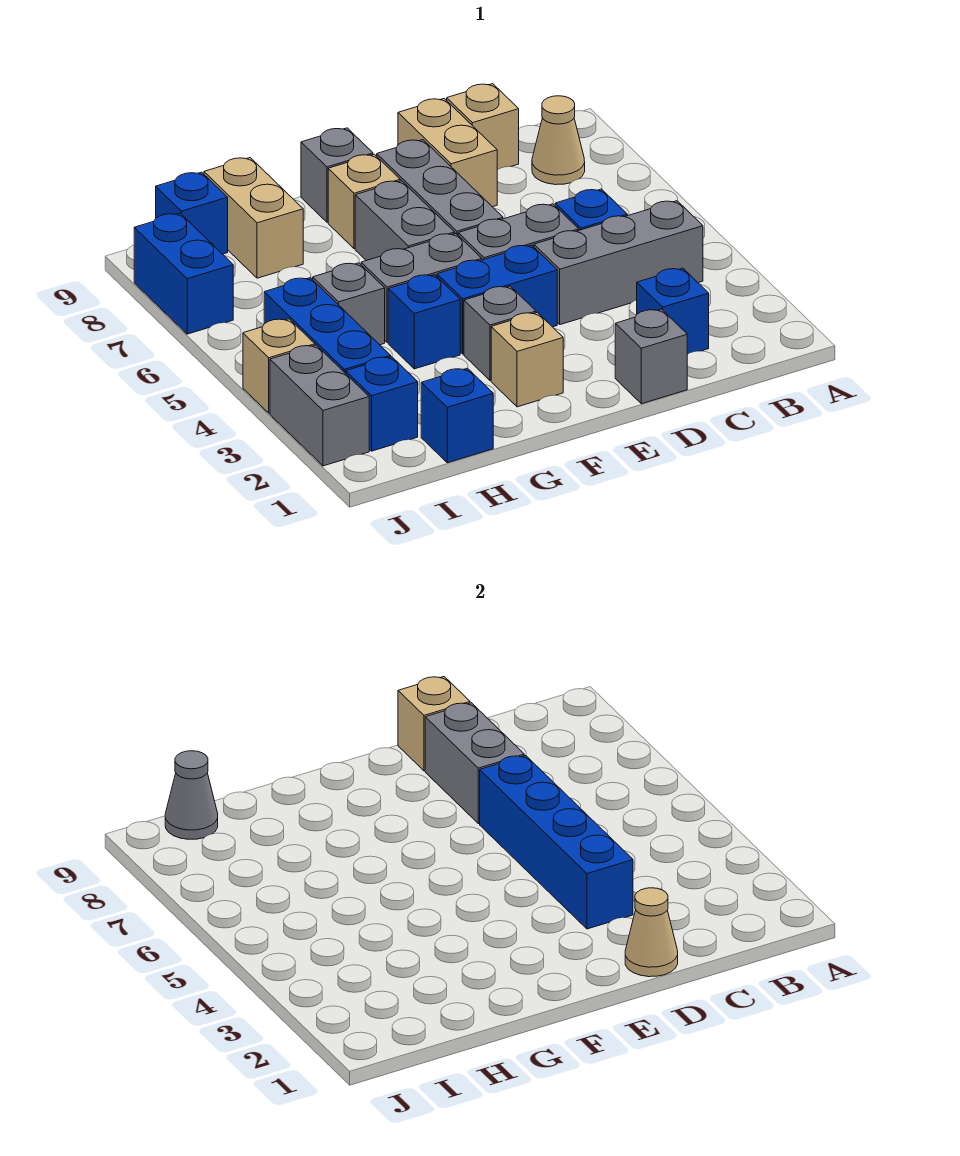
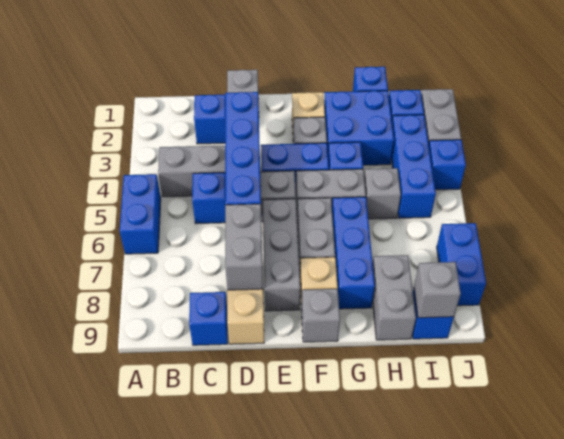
none -> blue brick A5:A6 level 1
tan cone B8 level 1 -> none
tan brick C9 level 1 -> blue brick C9 level 1
tan cone D1 level 2 -> none
tan brick D9 level 2 -> none
none -> blue brick G2:H3 level 1
none -> blue brick G6:G8 level 1
tan brick H8:H9 level 1 -> grey brick H8:H9 level 1
grey cone I9 level 2 -> grey brick I9 level 2
tan brick J4 level 1 -> blue brick J4 level 1

